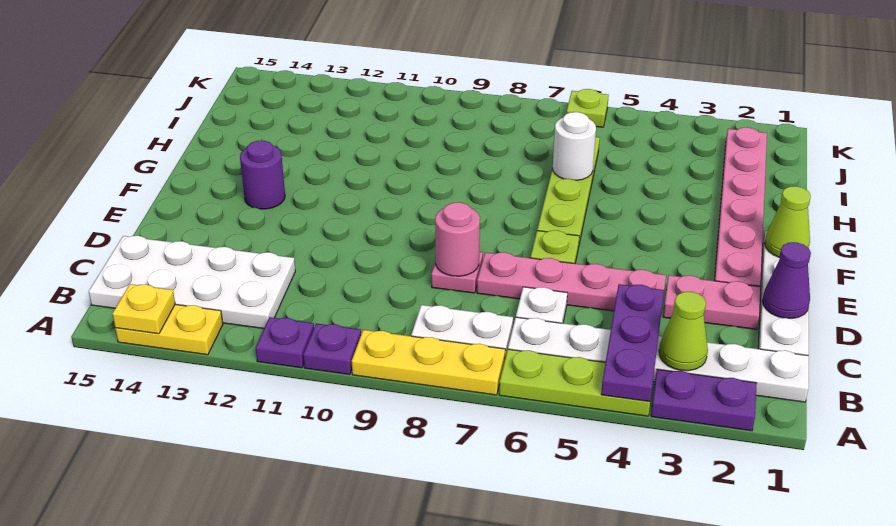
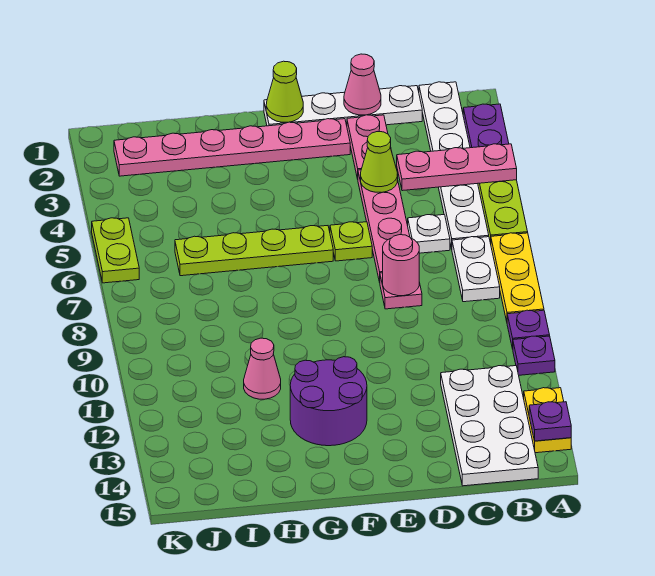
purple plate A4:C4 level 2 -> pink plate A4:C4 level 2
yellow plate A14 level 2 -> purple plate A14 level 2
lime cone B3 level 2 -> lime cone D4 level 2
purple cone D1 level 2 -> pink cone D1 level 2
purple round brick F13 level 1 -> purple round brick F12:G13 level 1
white round brick H6 level 2 -> none
none -> pink cone H11 level 1
lime plate K6 level 1 -> lime plate K5:K6 level 1

